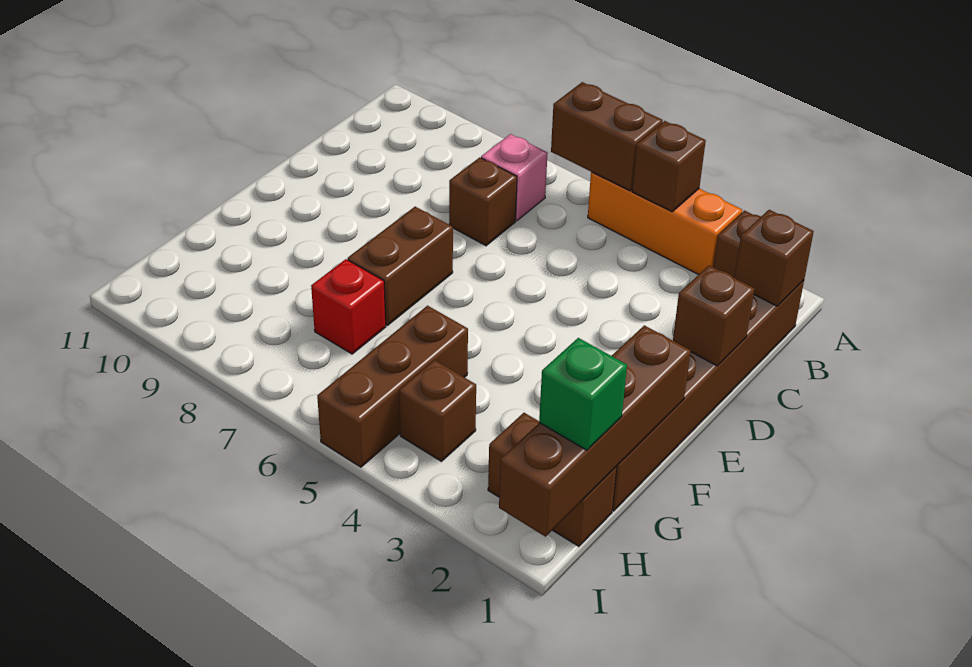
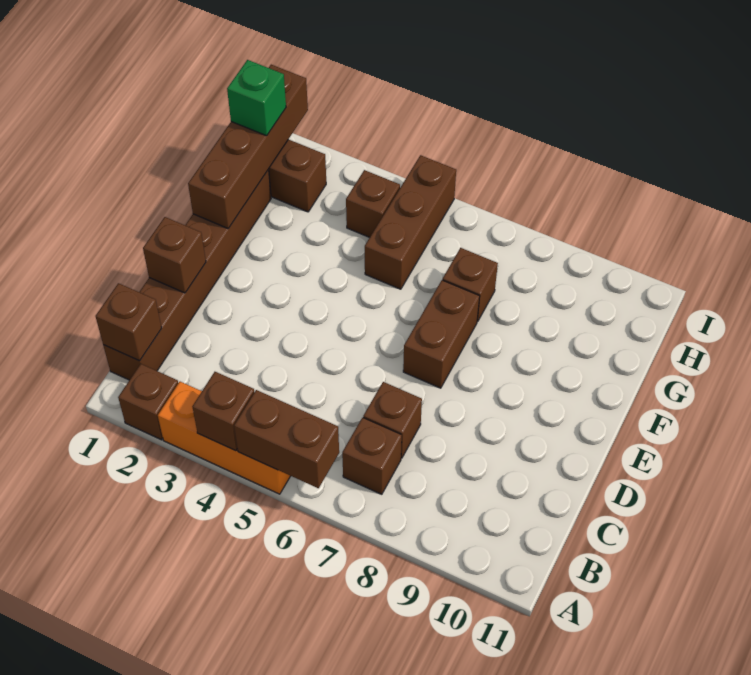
pink brick B7 level 1 -> brown brick B7 level 1
red brick G7 level 1 -> brown brick G7 level 1

